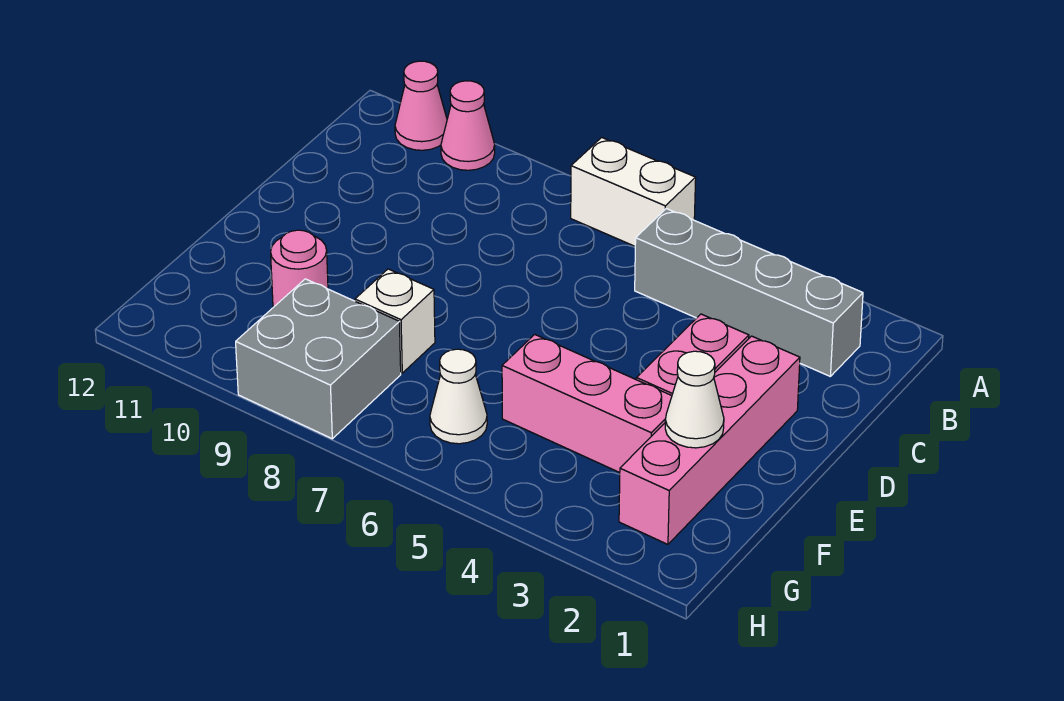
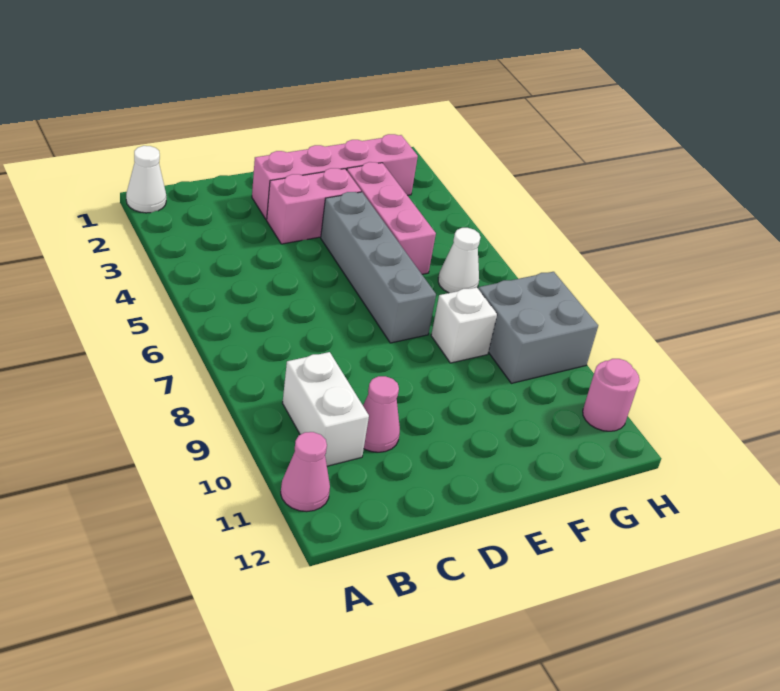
white brick A6:A7 level 1 -> white brick B9:B10 level 1
pink cone A10 level 1 -> pink cone C10 level 1
grey brick B2:B5 level 1 -> grey brick E4:E7 level 1
white cone F2 level 2 -> white cone A1 level 1
pink round brick F10 level 1 -> pink round brick H11 level 1

